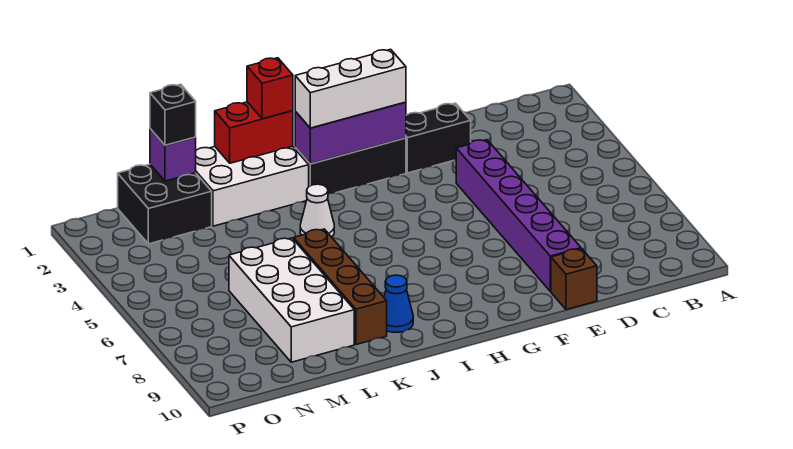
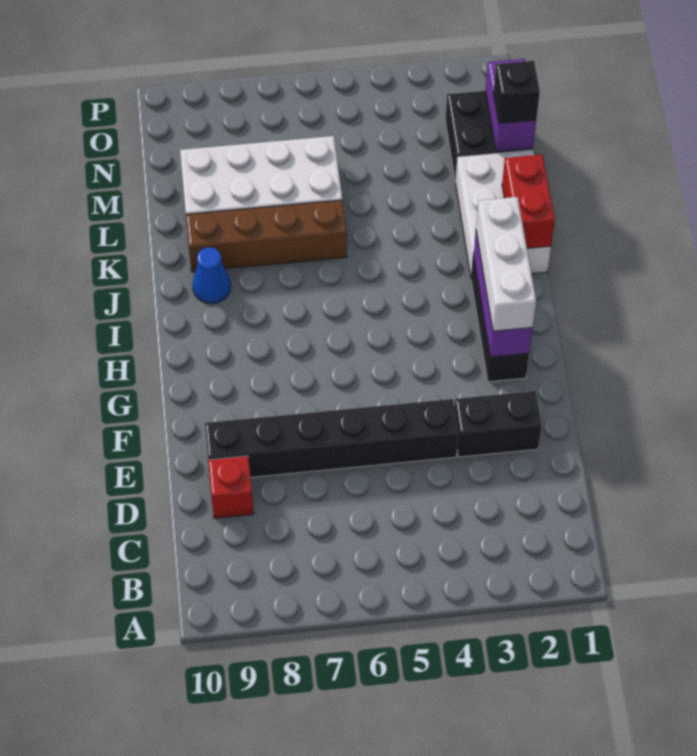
black brick E2:F2 level 1 -> black brick E2:E3 level 1
purple brick E4:E9 level 1 -> black brick E4:E9 level 1
brown brick E10 level 1 -> none
red brick J1 level 3 -> red brick D9 level 1
white cone J4 level 1 -> none
purple brick M1 level 2 -> purple brick M1:N1 level 2

